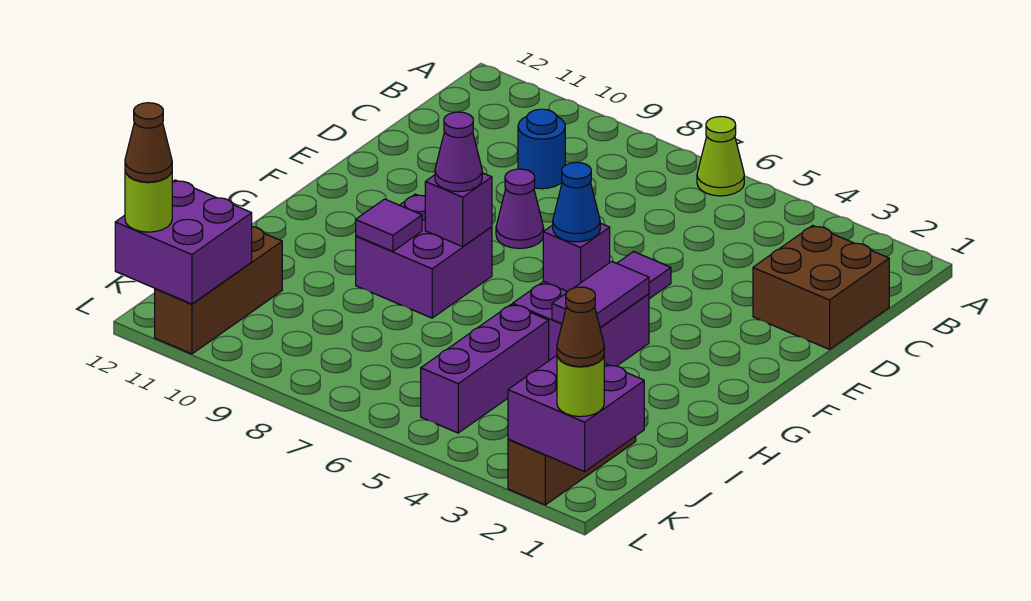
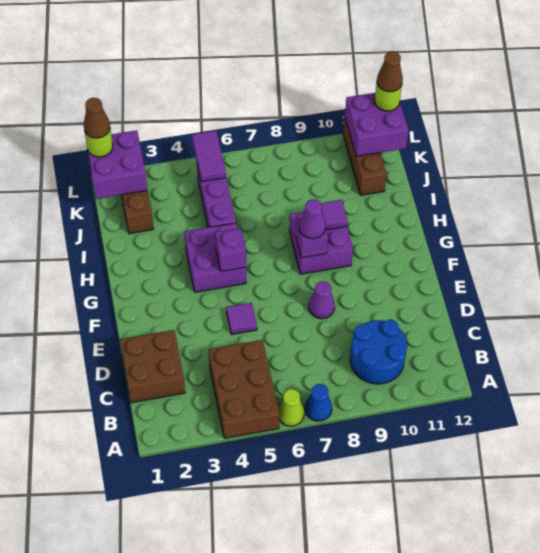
none -> brown brick A4:C5 level 1
blue round brick C9 level 1 -> blue round brick B9:C10 level 1
purple tile G4:H4 level 2 -> purple tile K5:L5 level 2
blue cone G5 level 3 -> blue cone A7 level 1

